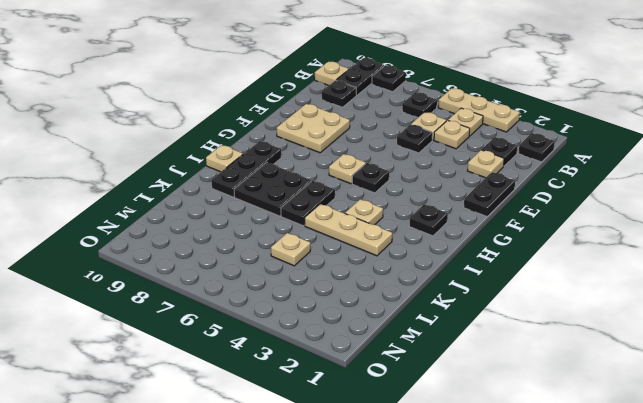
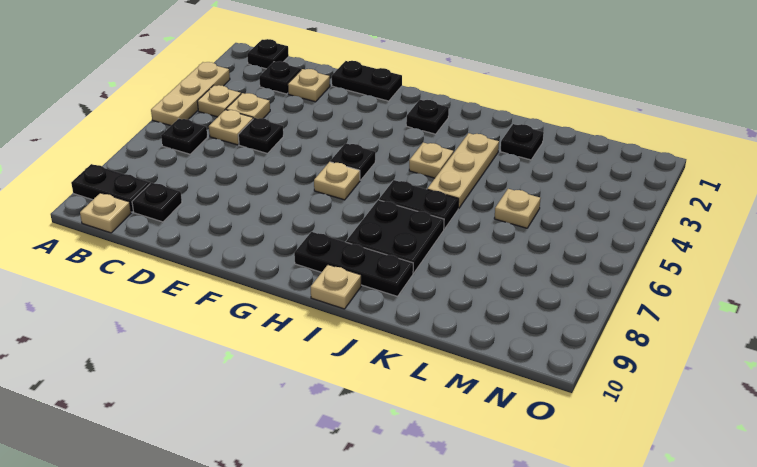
black plate A8 level 1 -> black plate K2 level 1
tan plate E8:F9 level 1 -> none

